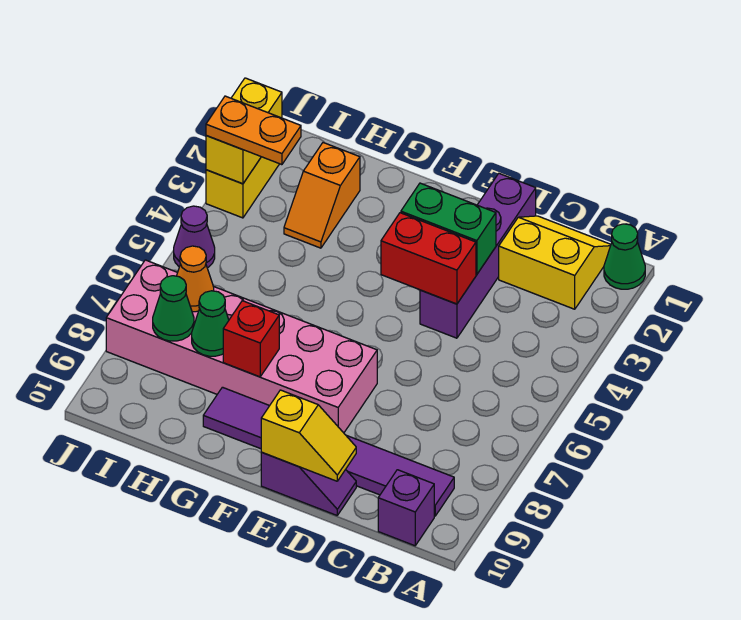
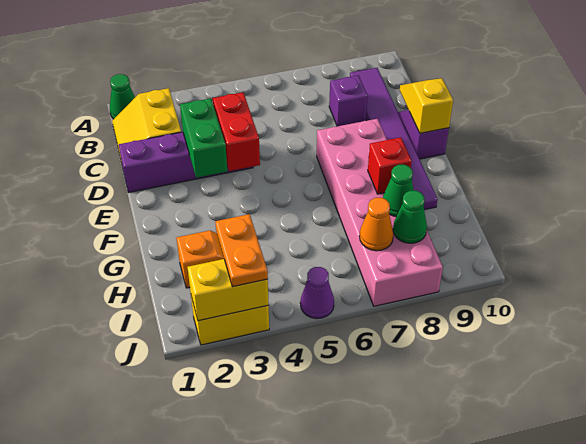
purple brick B10 level 1 -> purple brick C8 level 1

